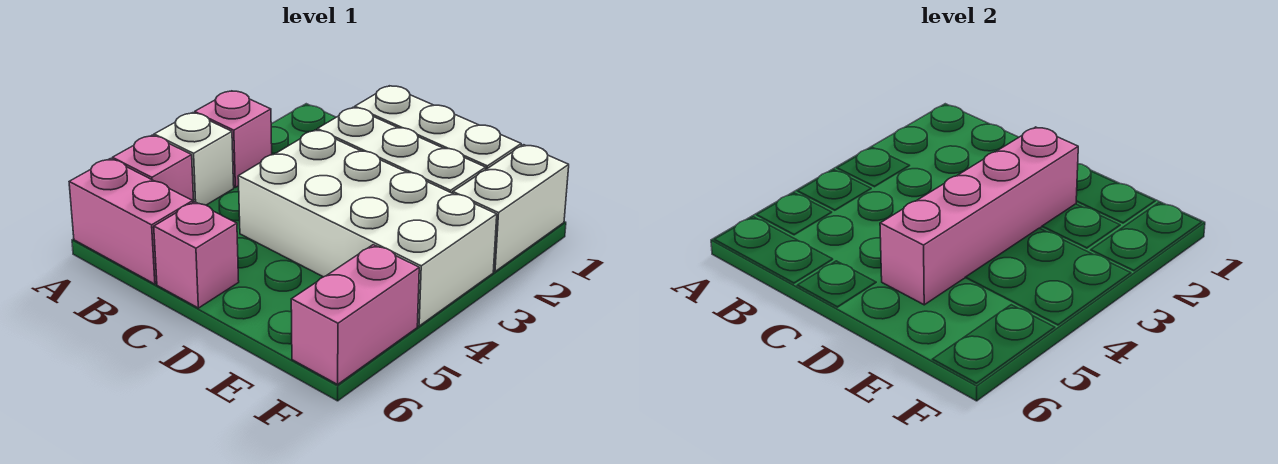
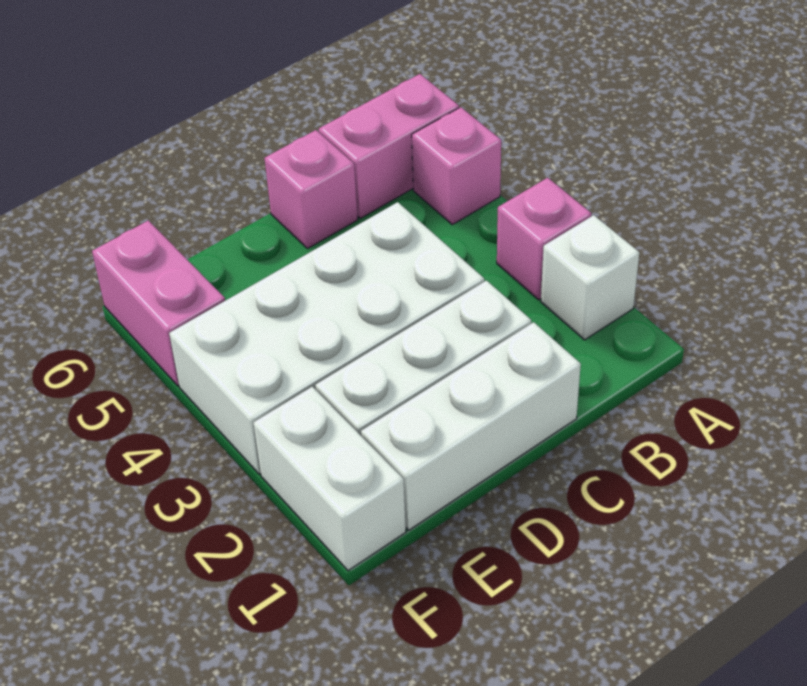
white brick A4 level 1 -> white brick A2 level 1
pink brick D2:D5 level 2 -> none

